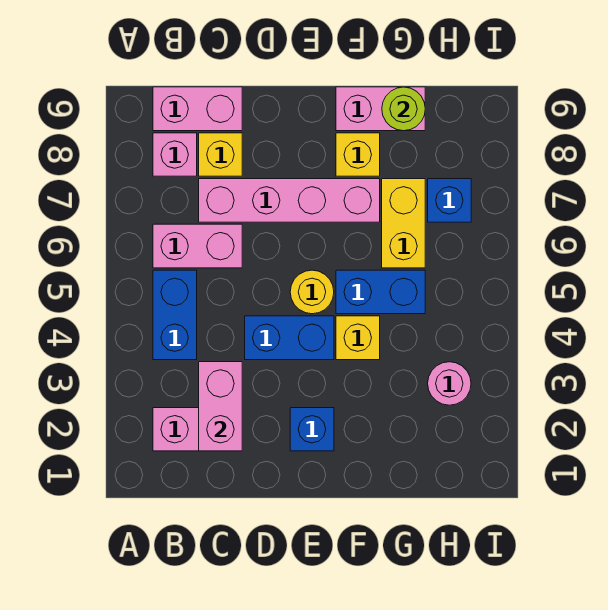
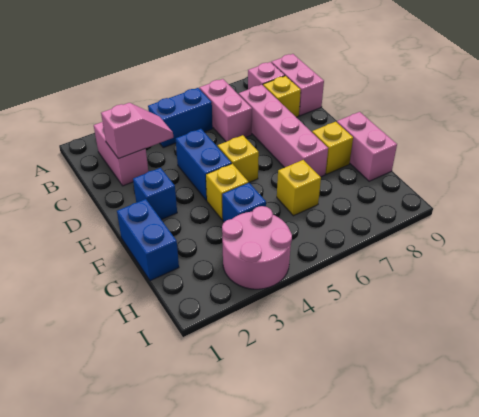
pink brick C2:C3 level 2 -> pink slope C2:C3 level 2 top 2
yellow round brick E5 level 1 -> yellow brick E5 level 1
blue brick F5:G5 level 1 -> blue brick F1:G1 level 1
yellow brick G6:G7 level 1 -> yellow brick G6 level 1
lime round brick G9 level 2 -> none
pink round brick H3 level 1 -> pink round brick H3:I4 level 1
blue brick H7 level 1 -> blue brick G4 level 1

